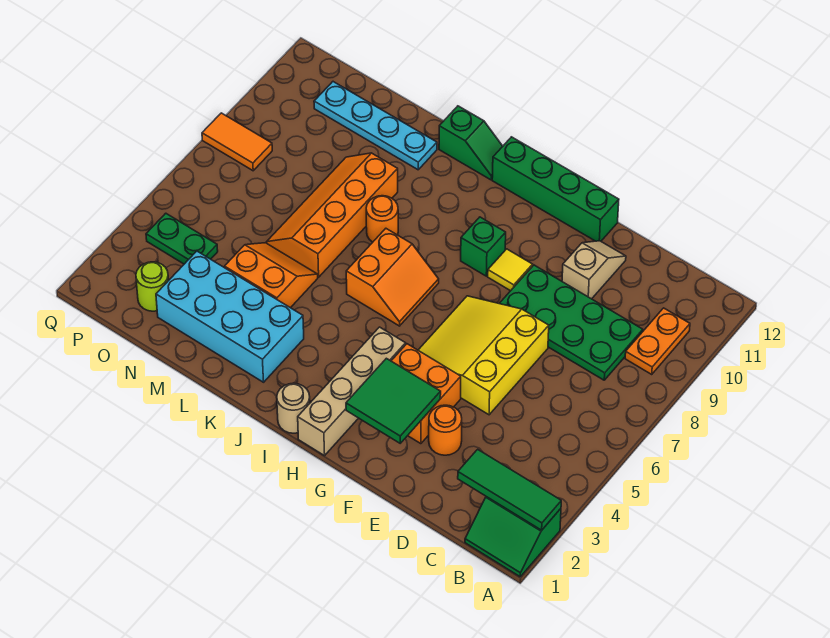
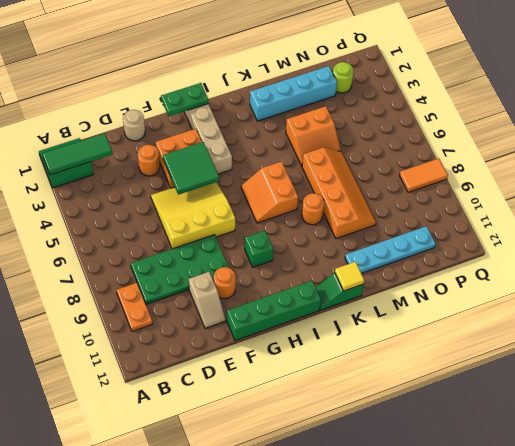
yellow slope E5:G7 level 1 top E -> yellow slope E5:G7 level 1 top 7
green tile F2:G3 level 2 -> green tile F4:G5 level 2
none -> orange round brick F10 level 1
yellow tile G9 level 1 -> yellow tile K12 level 2
tan round brick I1 level 1 -> tan round brick E1 level 1
cyan brick K2:N3 level 1 -> cyan brick K2:N2 level 1
green plate O4:P4 level 1 -> green plate G1:H1 level 2

